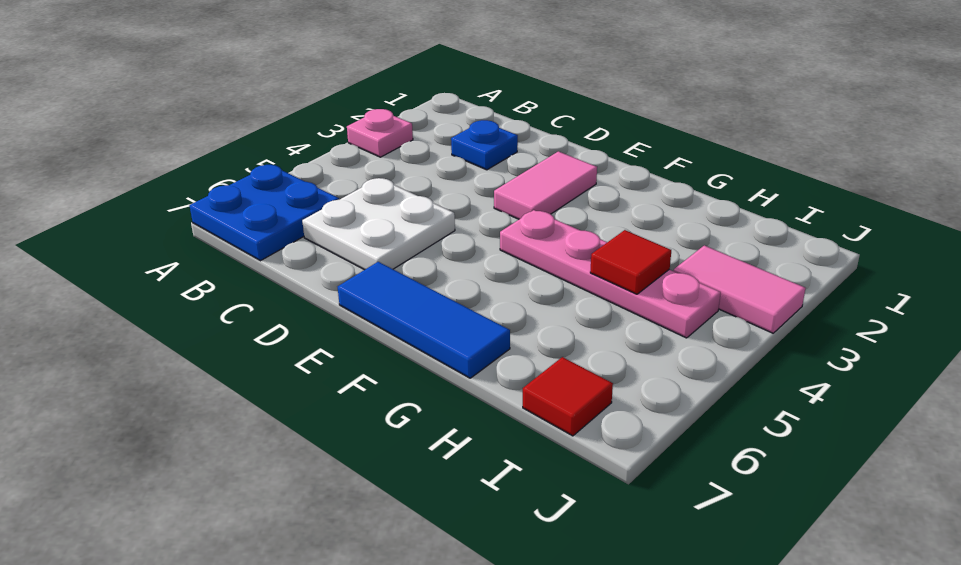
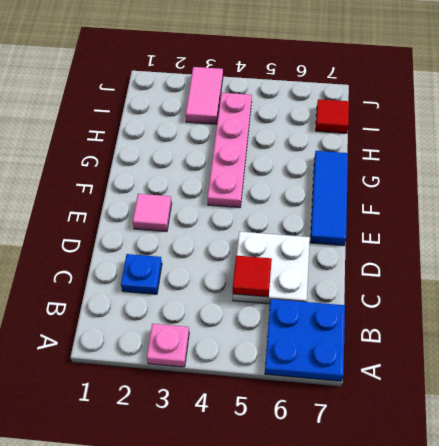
pink tile E2:E3 level 1 -> pink tile E2 level 1
red tile H4 level 2 -> red tile C5 level 2

